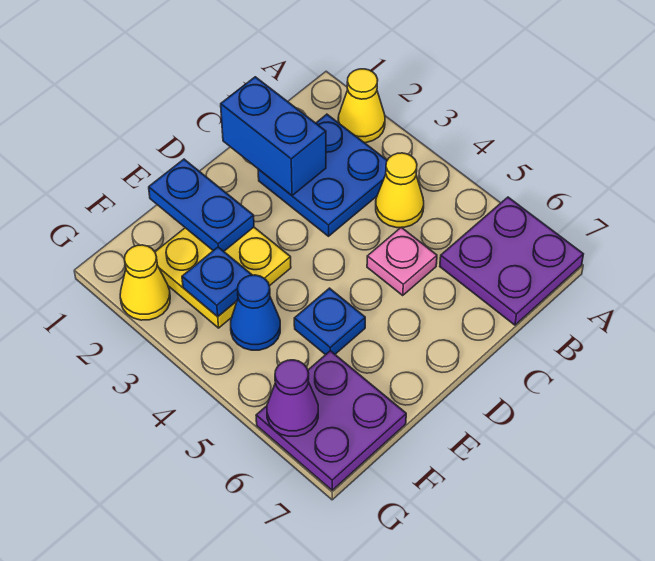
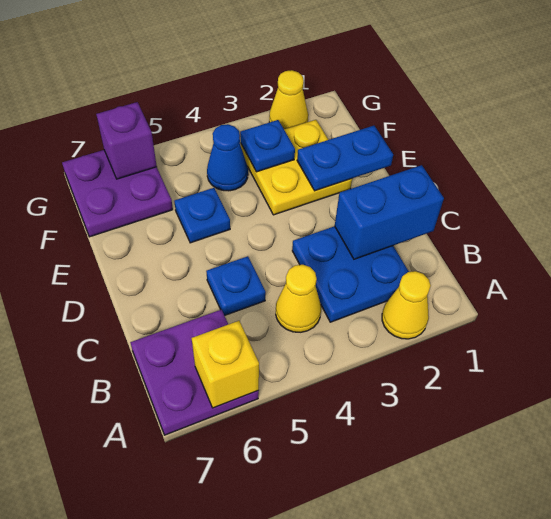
none -> yellow brick A6 level 2
pink plate C5 level 1 -> blue plate C5 level 1
purple cone G6 level 2 -> purple brick G6 level 2

